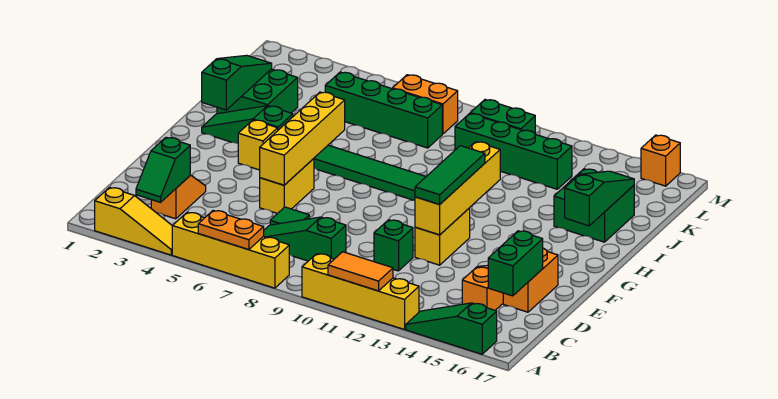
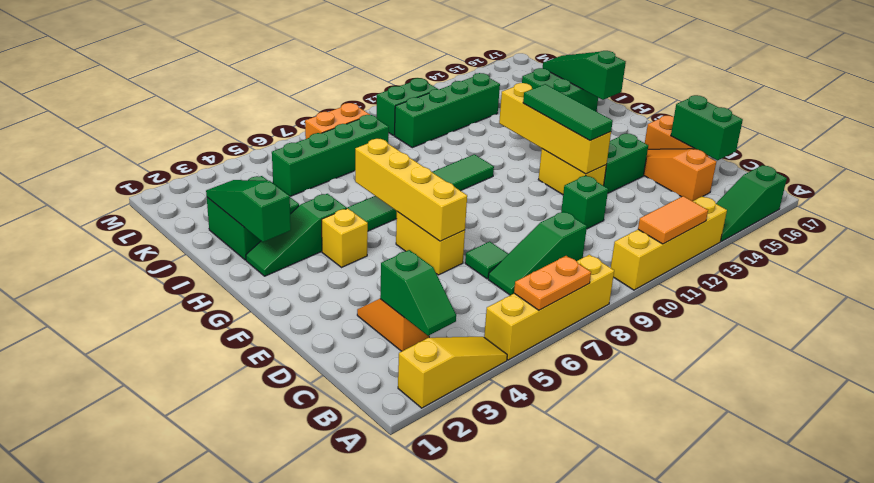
none -> green brick E13:E14 level 1
orange brick M16 level 1 -> none

